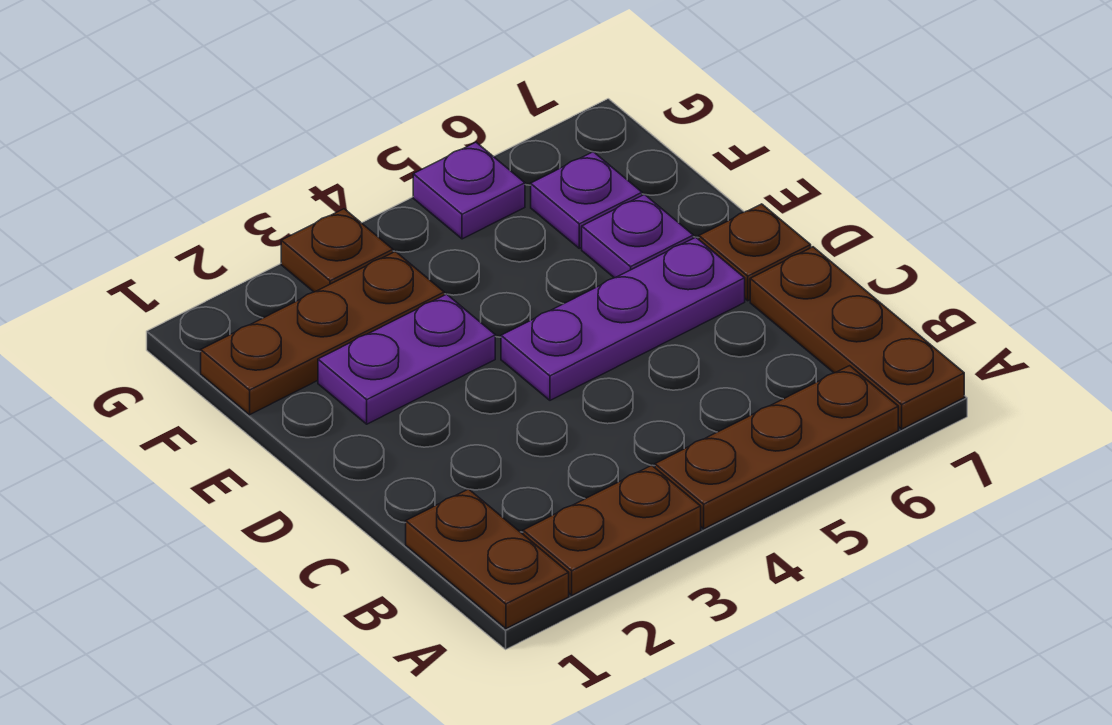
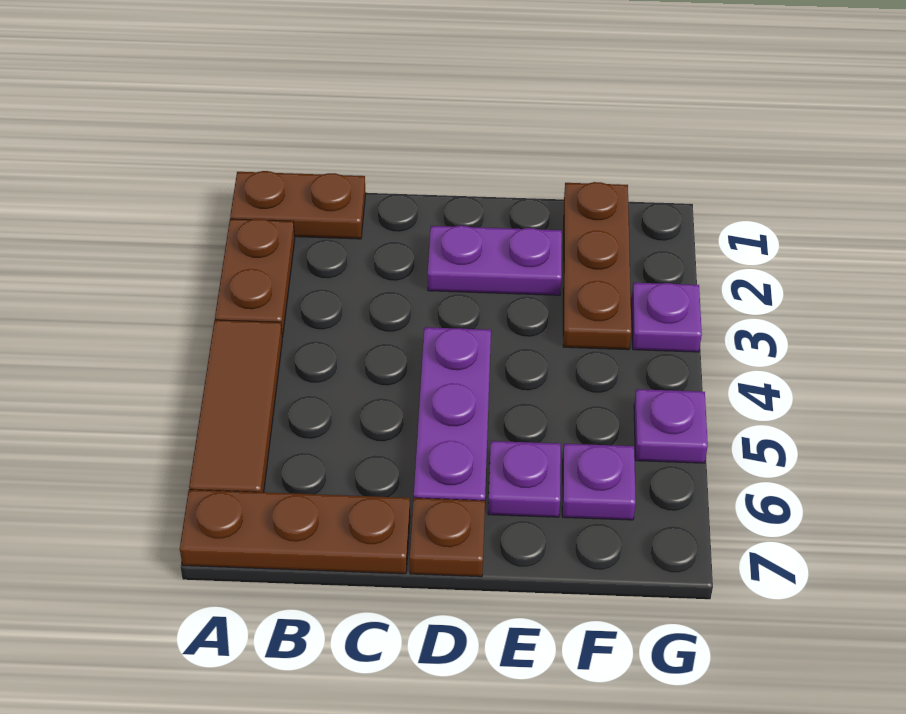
brown plate A4:A6 level 1 -> brown tile A4:A6 level 1
purple plate E2:E3 level 1 -> purple plate D2:E2 level 1
brown plate G3 level 1 -> purple plate G3 level 1

